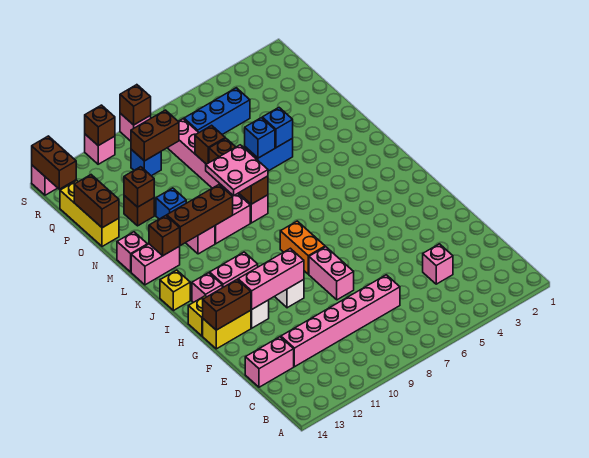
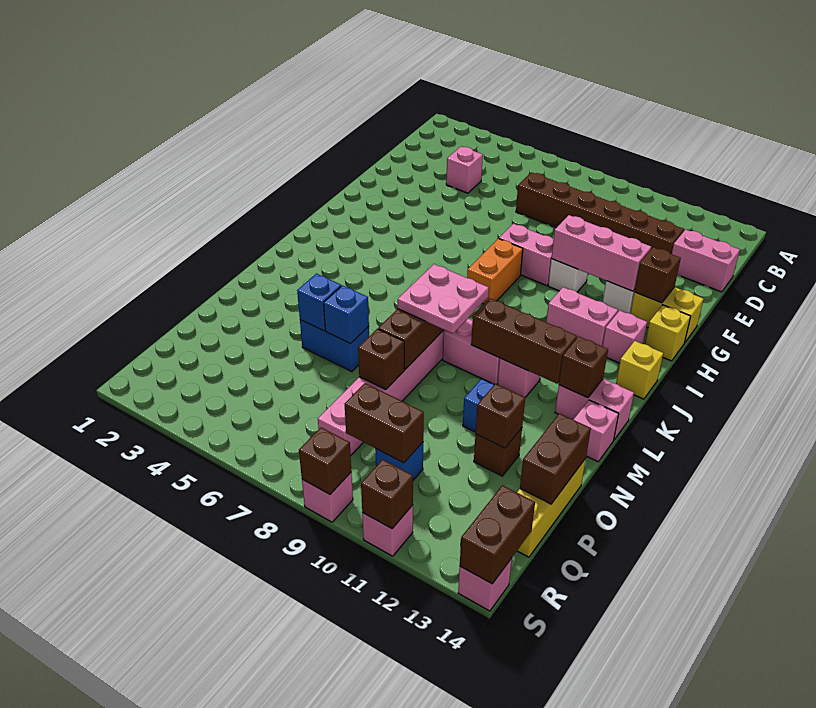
pink brick D7:D12 level 1 -> brown brick D7:D12 level 1
pink brick F8:G8 level 1 -> pink brick G8:G9 level 1
brown brick G13:G14 level 2 -> brown brick G13 level 2
blue brick Q5:Q7 level 1 -> none

